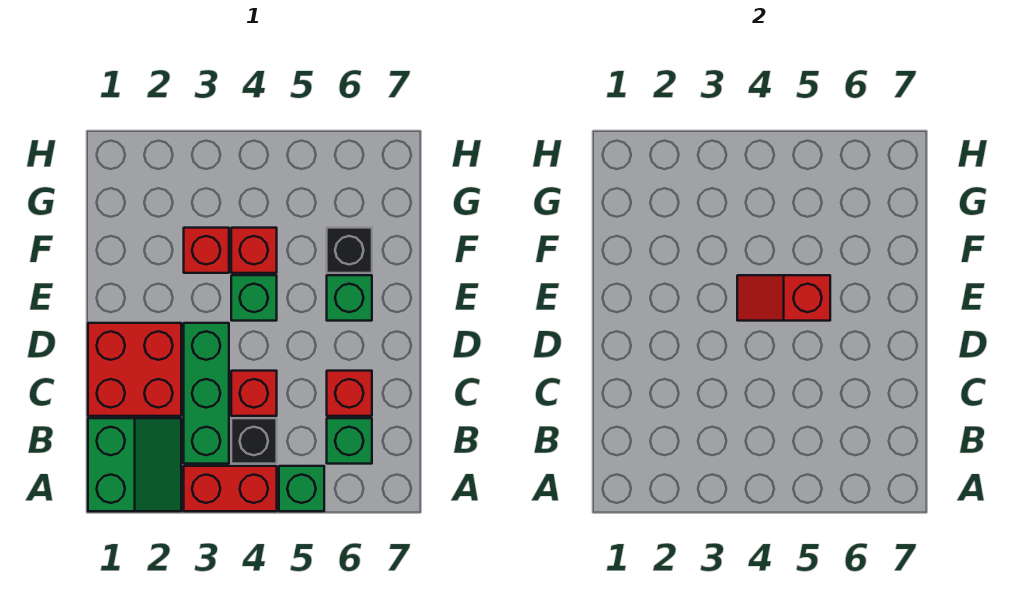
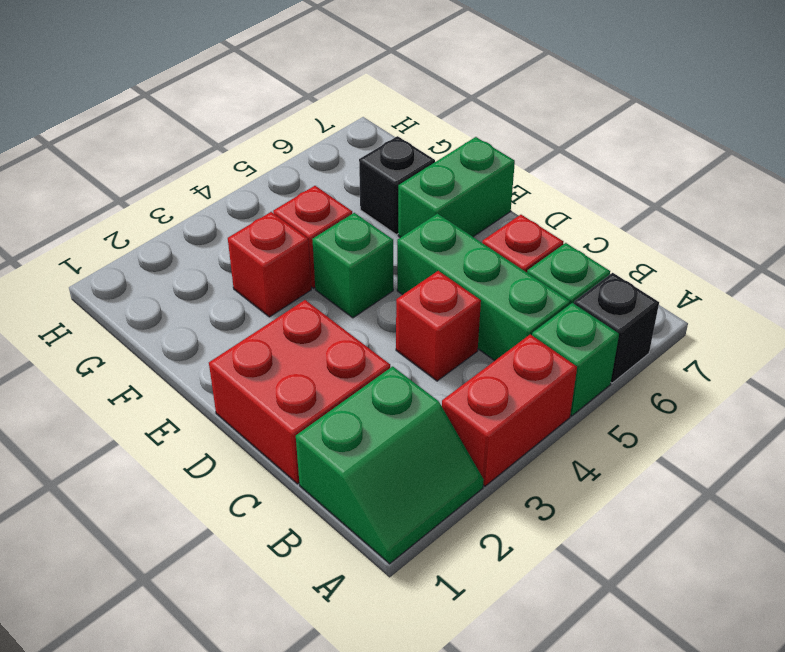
green slope A1:B2 level 1 top 1 -> green slope A1:B2 level 1 top B
green brick B3:D3 level 1 -> green brick B5:D5 level 1
black brick B4 level 1 -> black brick A6 level 1
red slope E4:E5 level 2 top 5 -> none
green brick E6 level 1 -> green brick E6:E7 level 1

